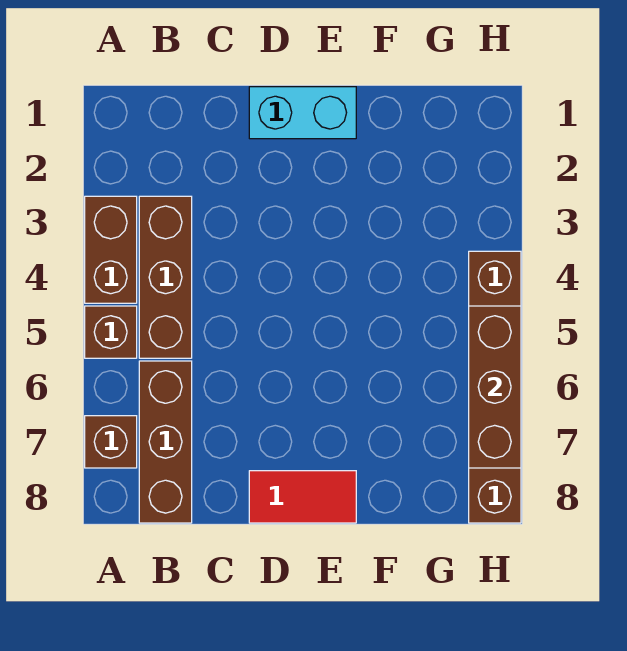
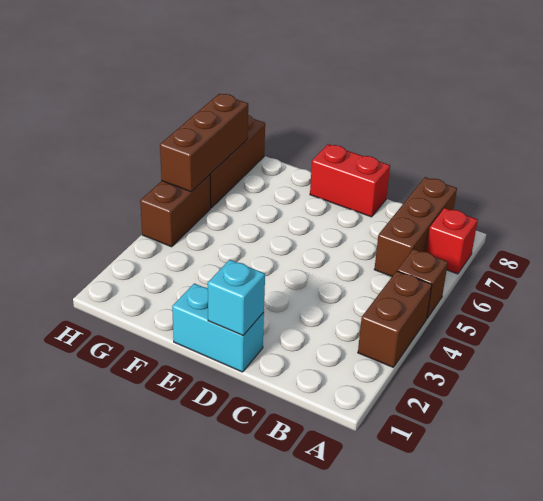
brown brick A7 level 1 -> red brick A7 level 1
brown brick B3:B5 level 1 -> none
none -> cyan brick D1 level 2
red tile D8:E8 level 1 -> red brick D8:E8 level 1

